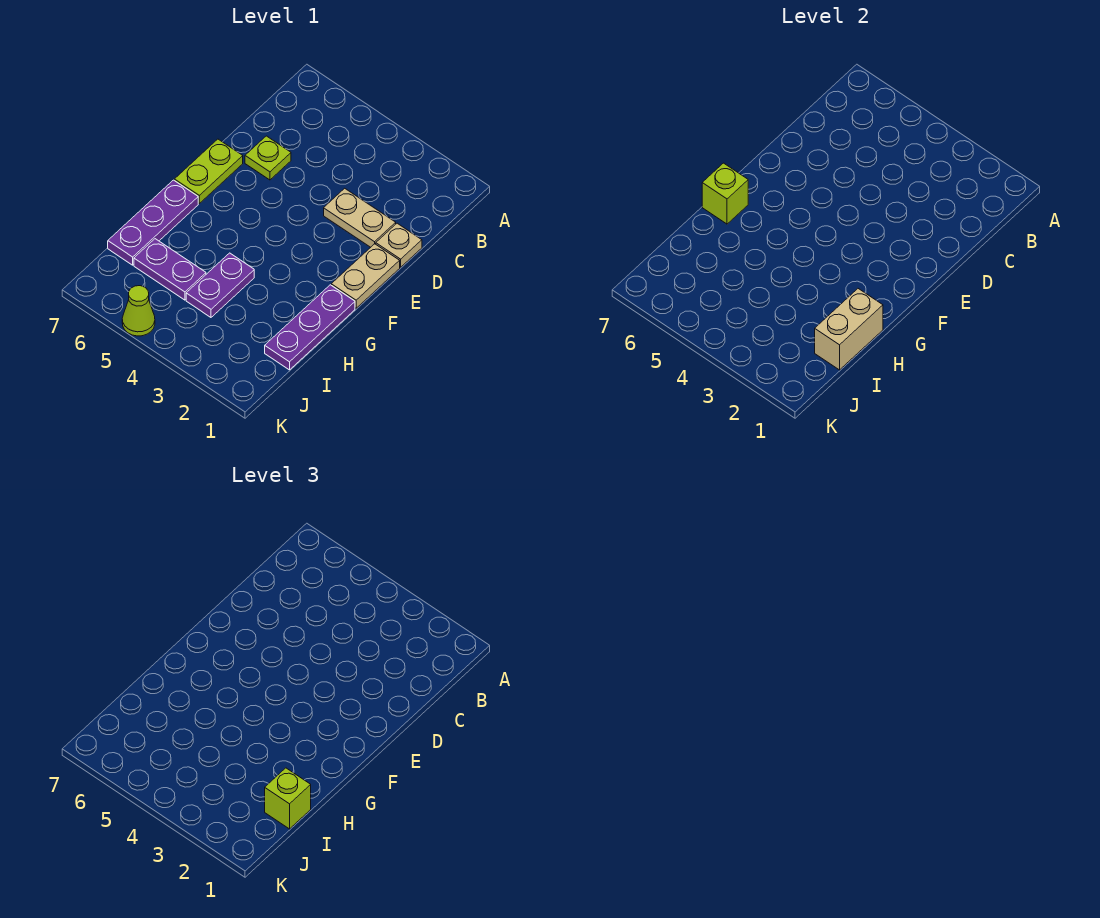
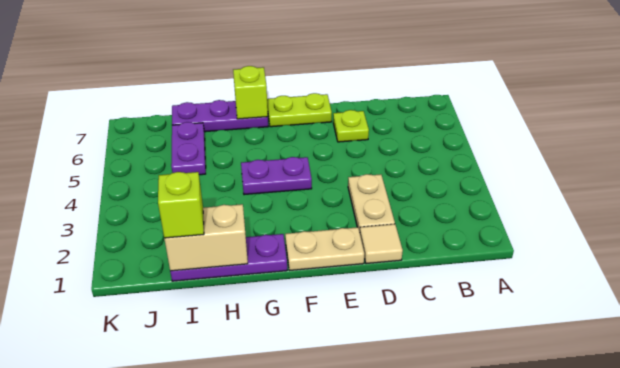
tan plate D1 level 1 -> tan tile D1 level 1
purple plate H4:I4 level 1 -> purple plate F4:G4 level 1
lime cone K5 level 1 -> none

